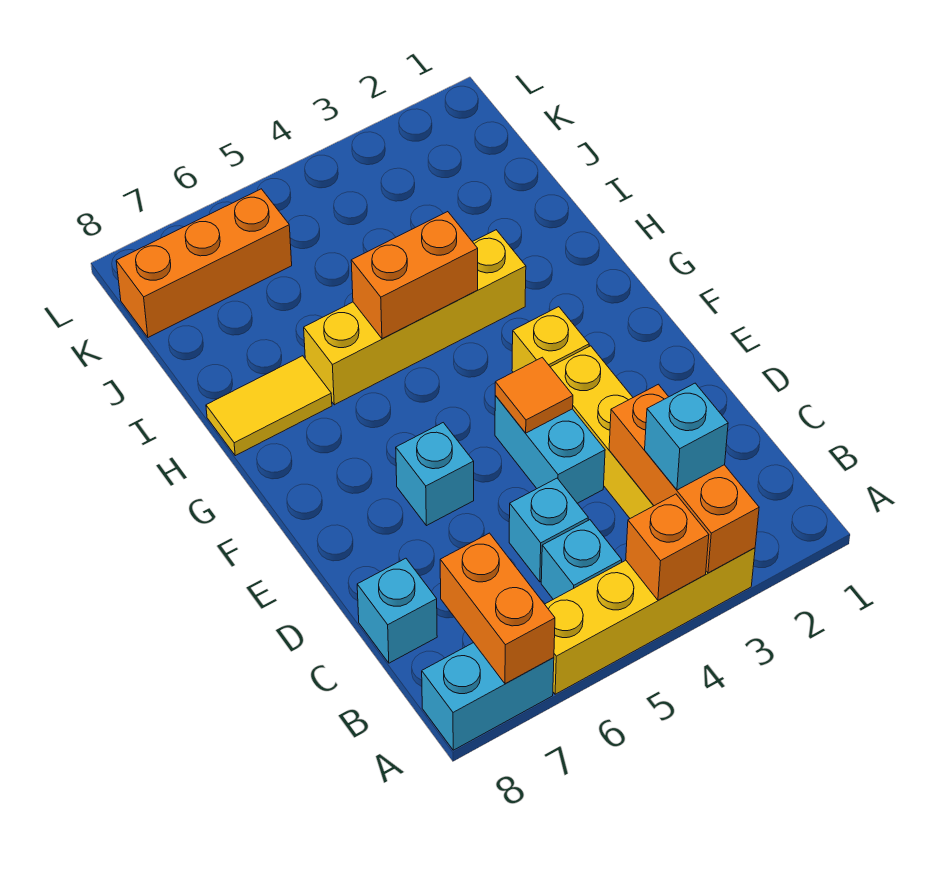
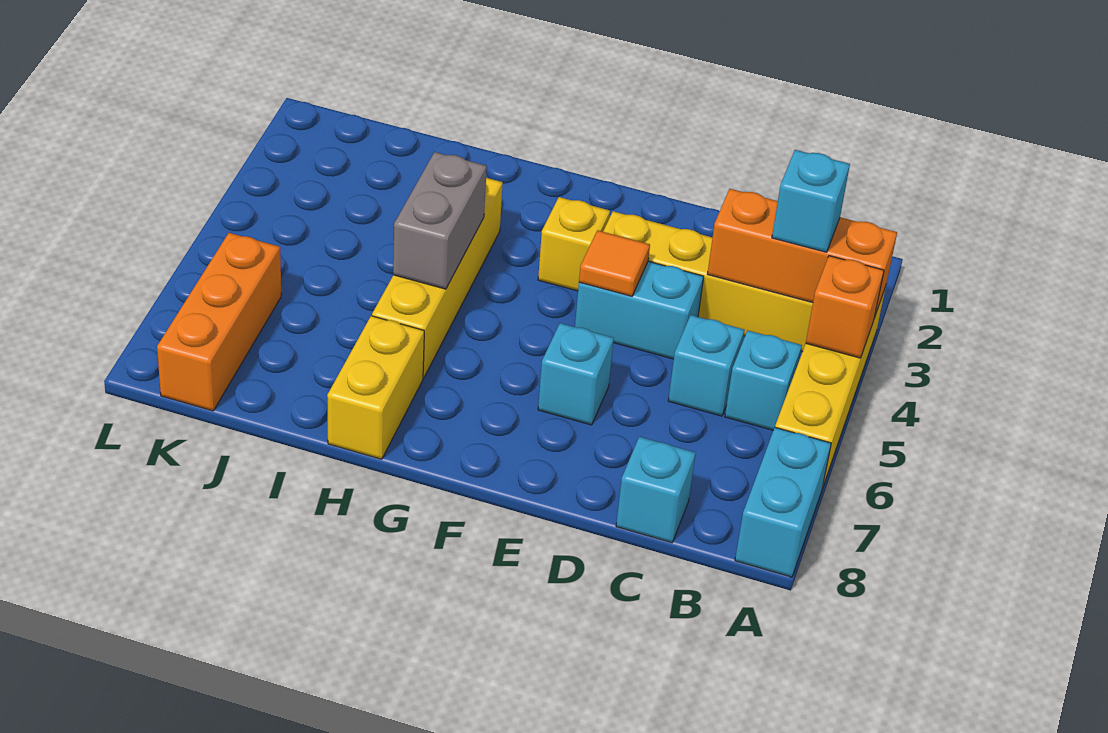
orange brick A7:B7 level 2 -> none
orange brick H4:H5 level 2 -> grey brick H4:H5 level 2
yellow tile H7:H8 level 1 -> yellow brick H7:H8 level 1

